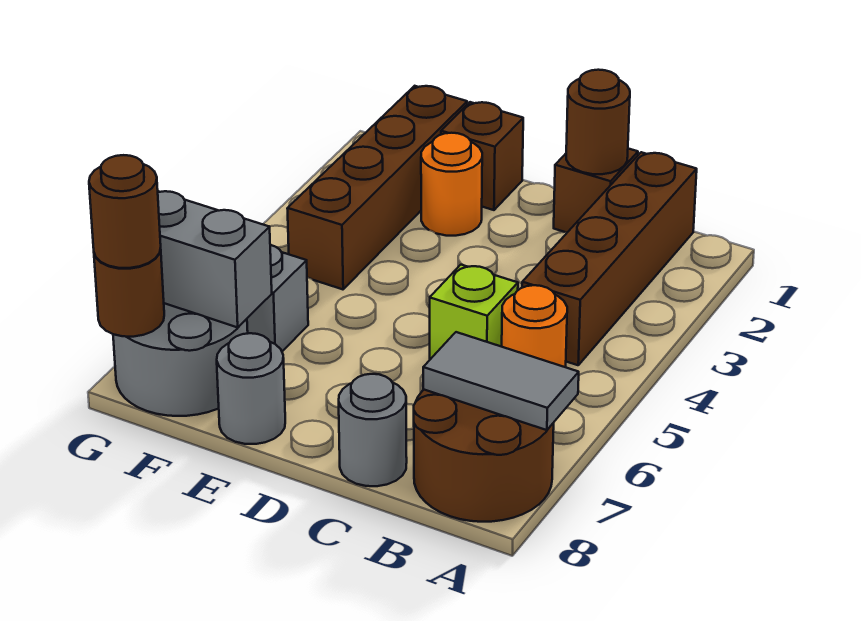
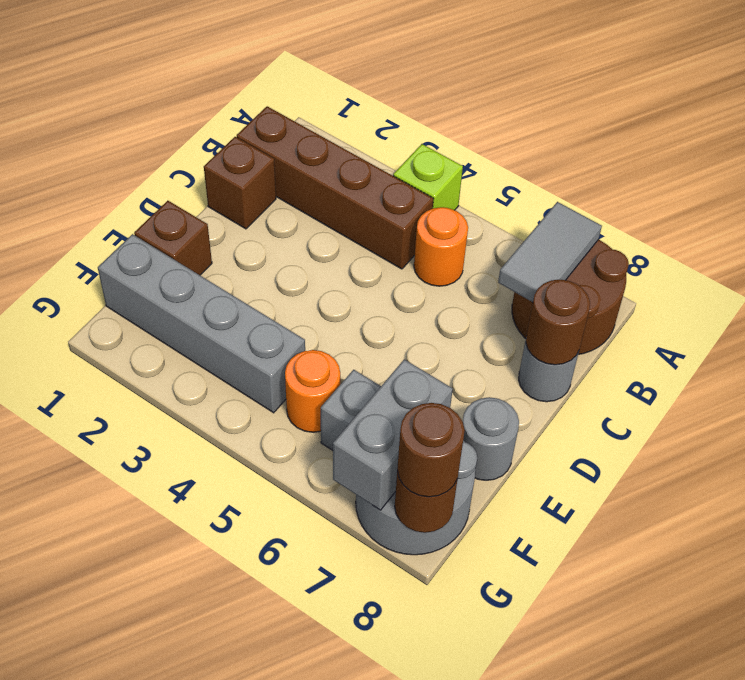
brown round brick C1 level 2 -> brown round brick C8 level 2
lime brick C5 level 1 -> lime brick A4 level 1
orange round brick E2 level 1 -> orange round brick F5 level 1
brown brick F1:F4 level 1 -> grey brick F1:F4 level 1

